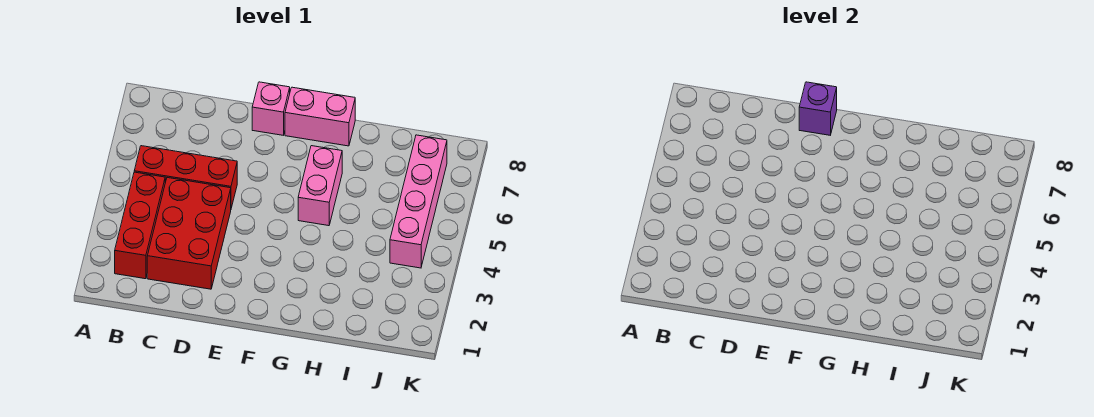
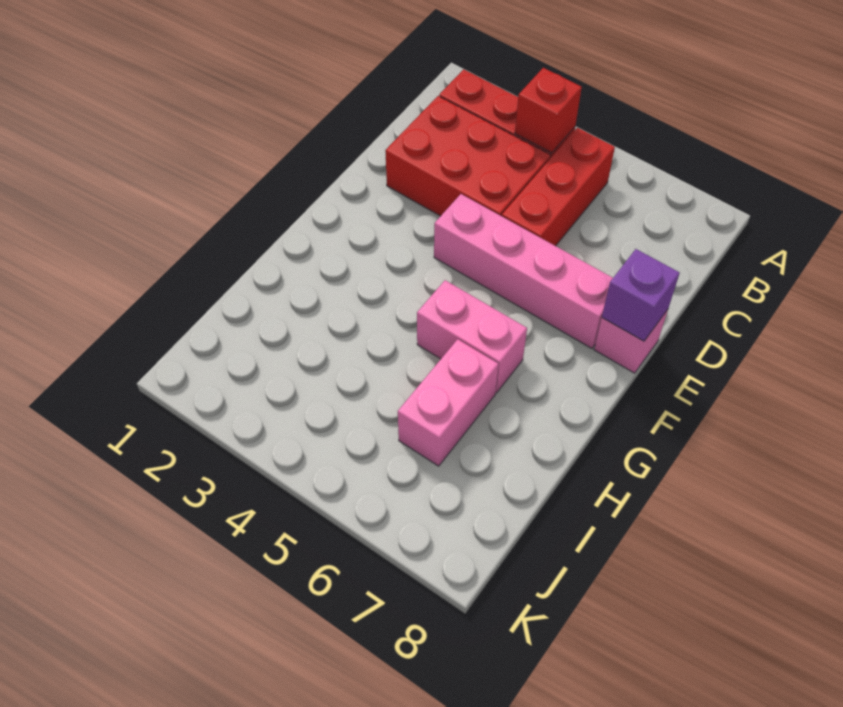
none -> red brick B4 level 2
pink brick F8:G8 level 1 -> pink brick H6:I6 level 1
pink brick J4:J7 level 1 -> pink brick E4:E7 level 1

